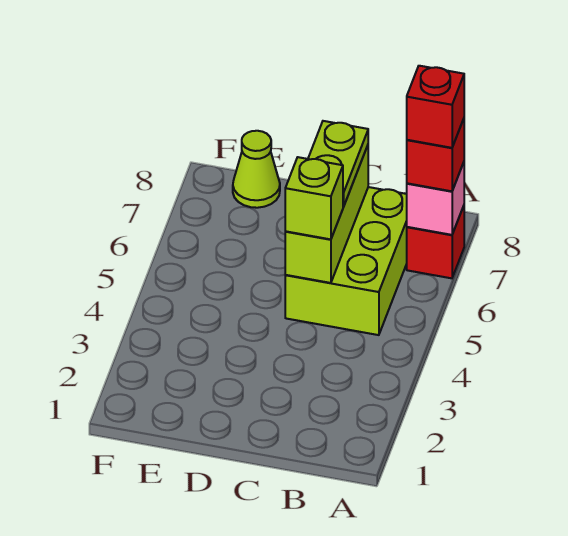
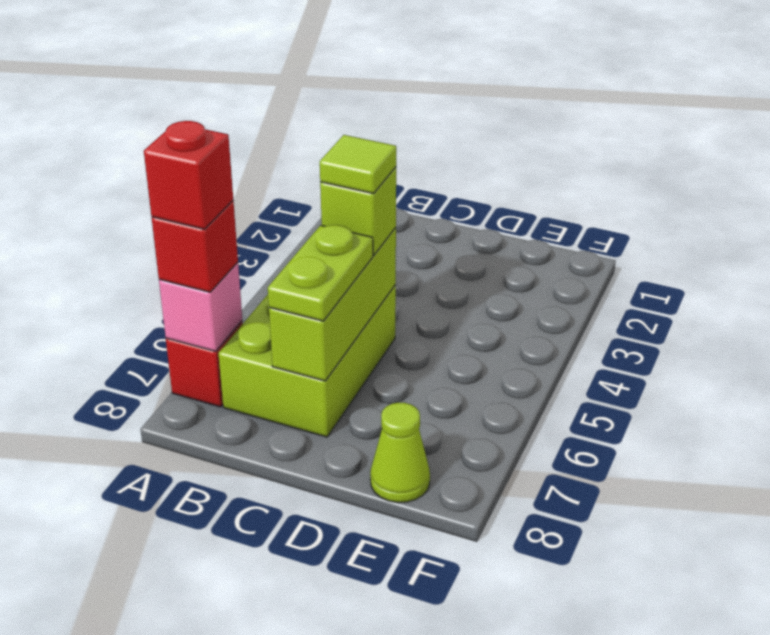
none -> lime tile C5 level 4

